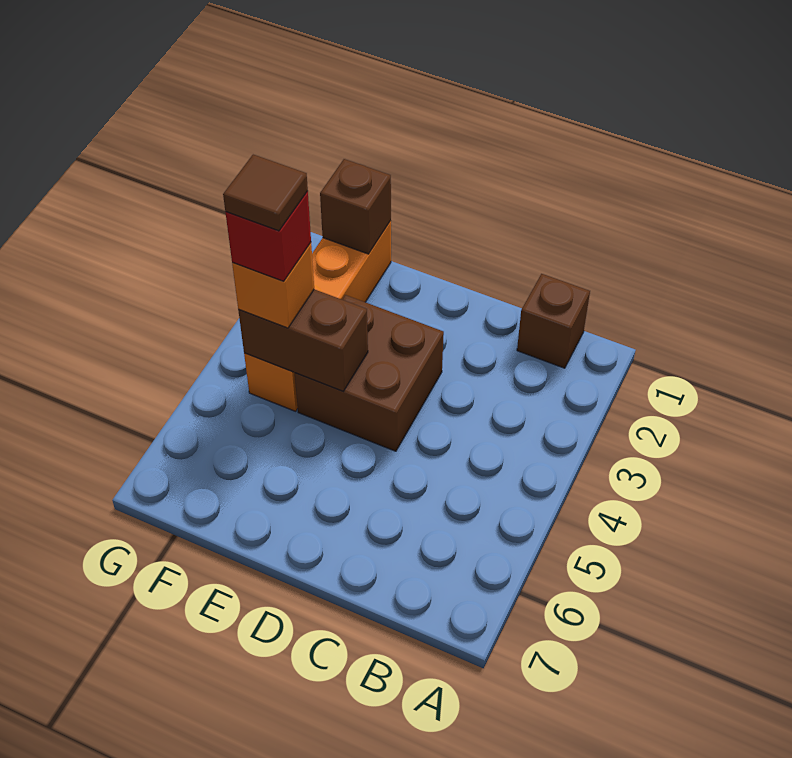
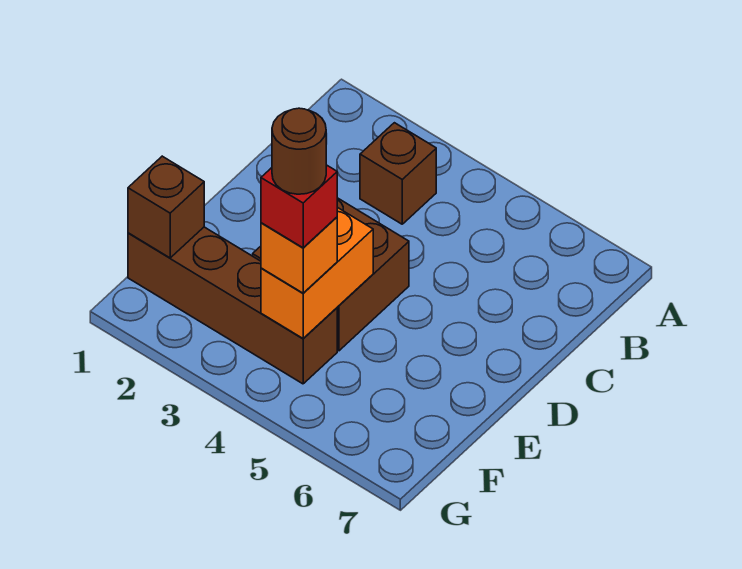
brown brick B1 level 1 -> brown brick B3 level 1
brown brick E4:F4 level 2 -> orange brick E4:F4 level 2
orange brick F1:F4 level 1 -> brown brick F1:F4 level 1
brown tile F4 level 5 -> brown round brick F4 level 5

